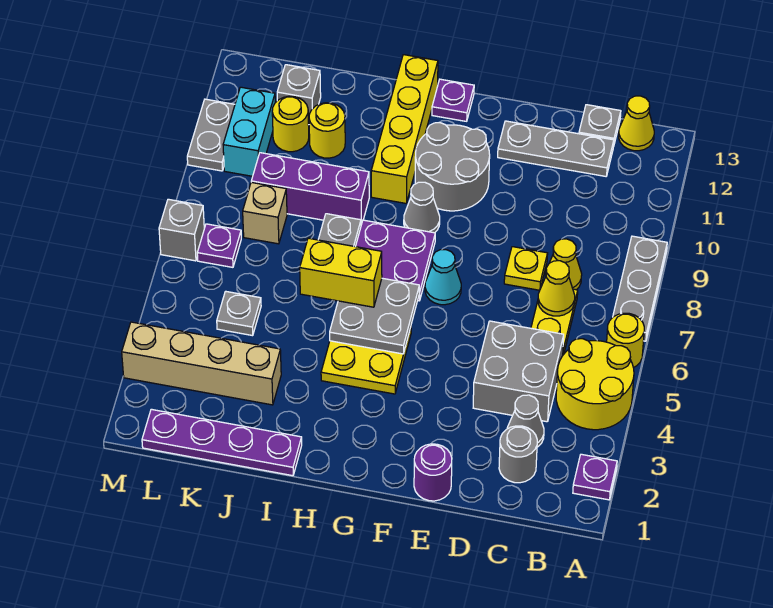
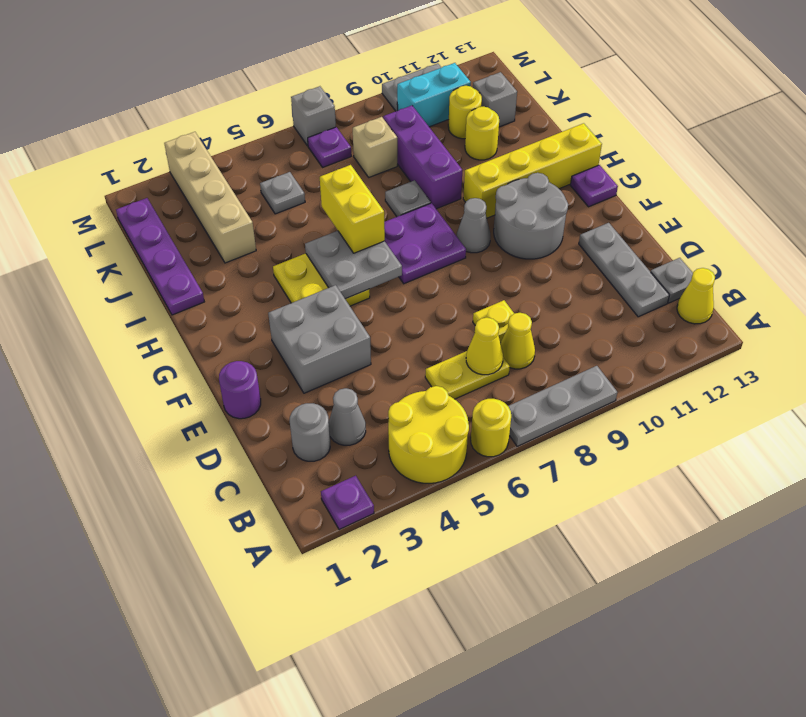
grey brick C4:D5 level 1 -> grey brick E3:F4 level 1
cyan cone F7 level 1 -> none

